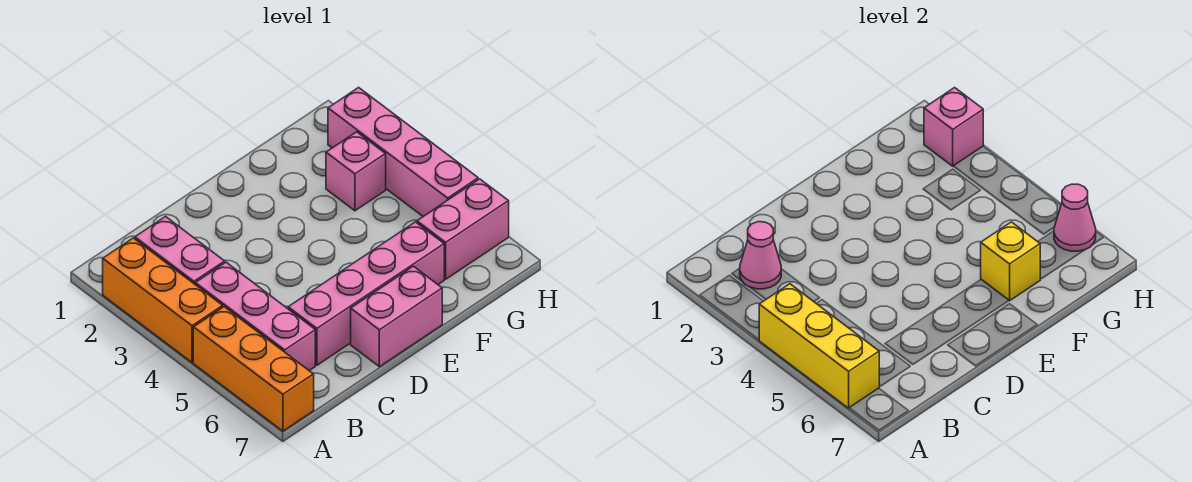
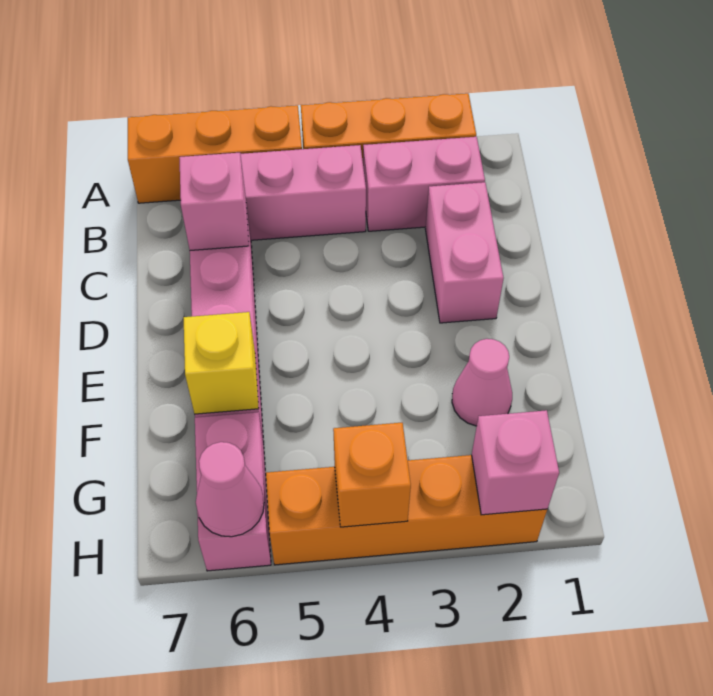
yellow brick A4:A6 level 2 -> none
pink cone B2 level 2 -> pink cone F2 level 1
pink brick D7:E7 level 1 -> pink brick C2:D2 level 1
pink brick G3 level 1 -> pink brick C6 level 2
pink brick H2:H5 level 1 -> orange brick H2:H5 level 1
none -> orange brick H4 level 2

